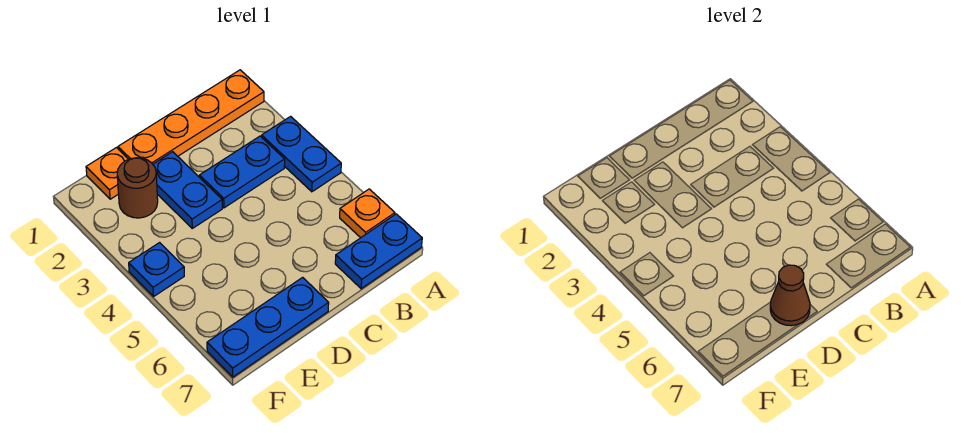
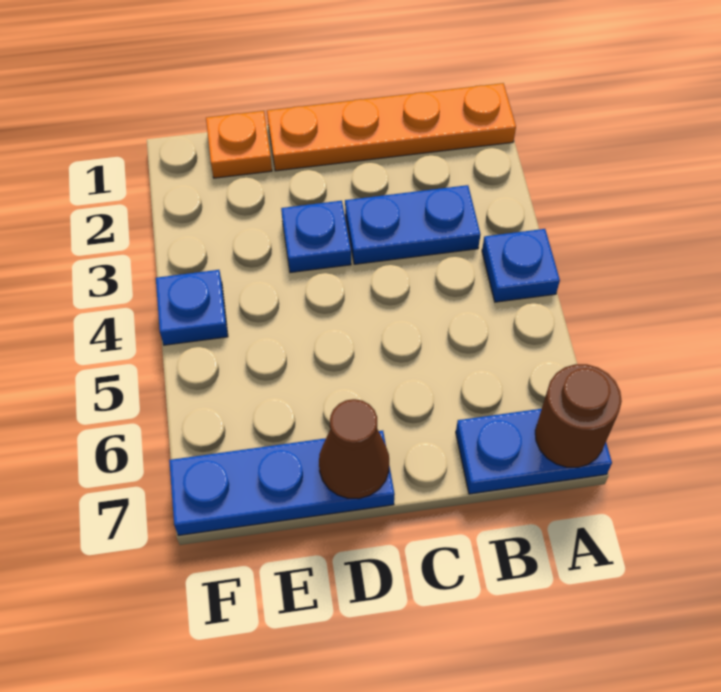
blue plate A3:A4 level 1 -> blue plate A4 level 1
orange plate A6 level 1 -> none
blue plate D2:D3 level 1 -> blue plate D3 level 1
brown round brick E2 level 1 -> brown round brick A7 level 2

